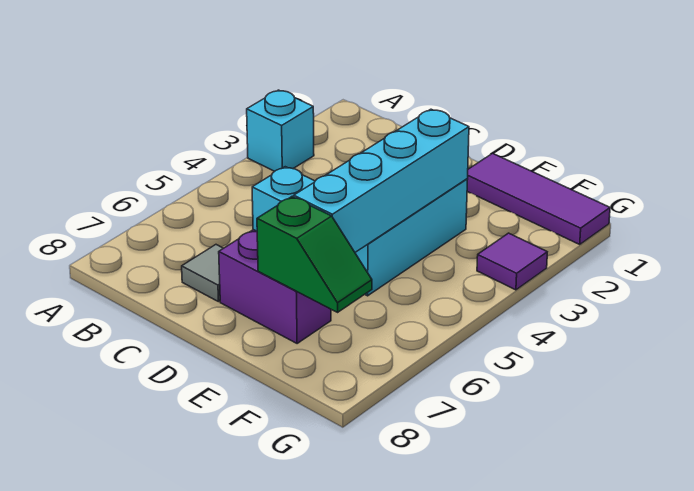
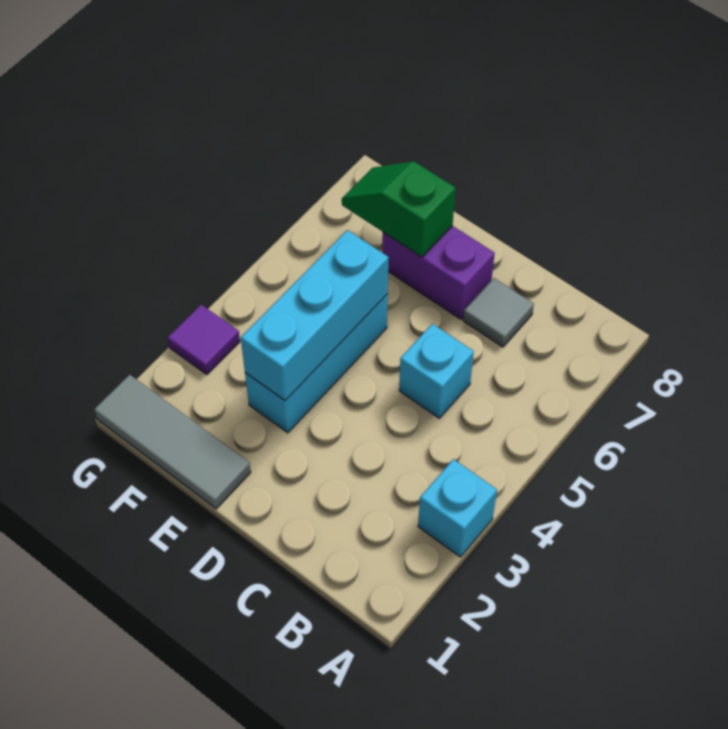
purple tile E1:G1 level 1 -> grey tile E1:G1 level 1
cyan brick E3:E6 level 2 -> cyan brick E3:E5 level 2

